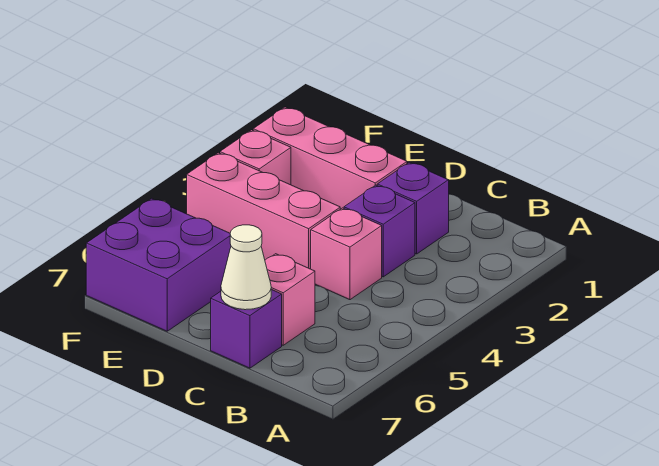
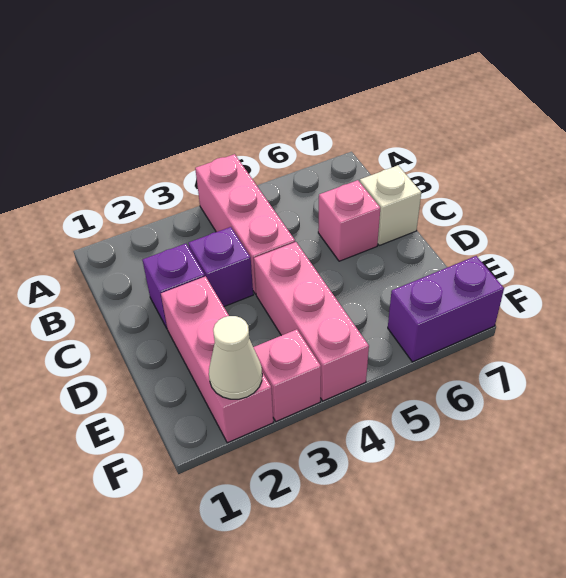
pink brick C4 level 1 -> pink brick A4:C4 level 1
purple brick C7 level 1 -> white brick C7 level 1
white cone C7 level 2 -> white cone F2 level 2
purple brick E6:F7 level 1 -> purple brick F6:F7 level 1

